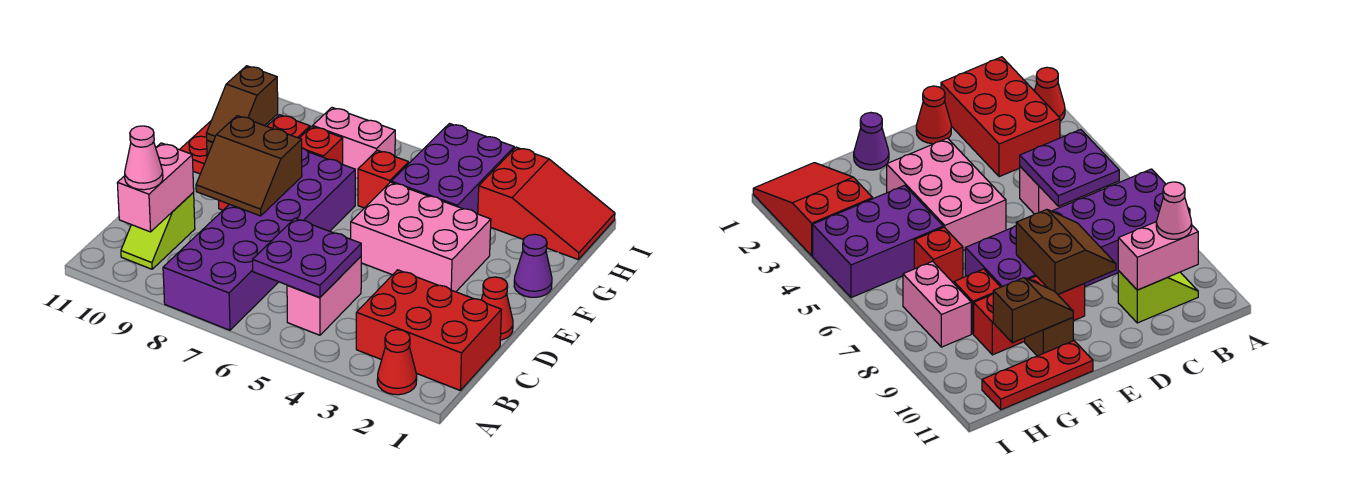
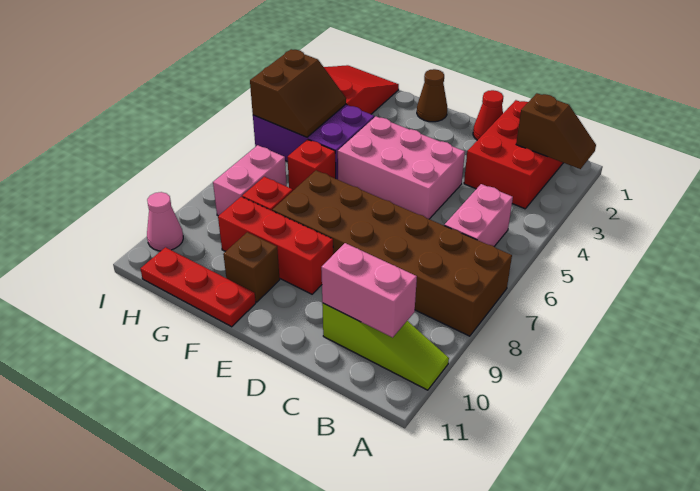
red cone A2 level 1 -> none
purple brick A7:F8 level 1 -> brown brick A7:F8 level 1
pink brick B5:C5 level 1 -> pink brick B5:B6 level 1
purple plate B5:C6 level 2 -> none
lime slope B10:C10 level 1 top C -> lime slope A10:C10 level 1 top C
pink cone B10 level 3 -> pink cone I10 level 1
brown slope D8:E9 level 2 top E -> brown slope H4:I5 level 2 top I
pink brick E3:F5 level 1 -> pink brick D4:F5 level 1
purple cone F1 level 1 -> brown cone F1 level 1
brown slope F10:G10 level 2 top G -> brown slope A2:B2 level 2 top B

